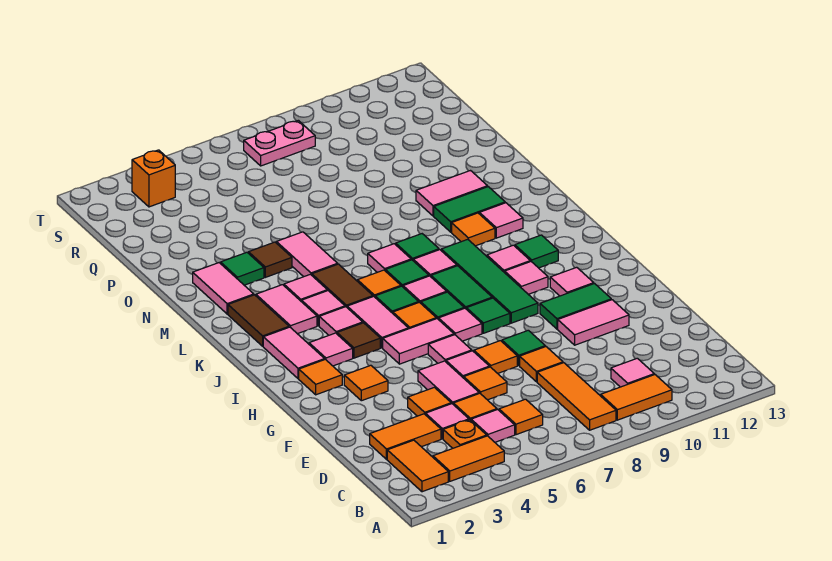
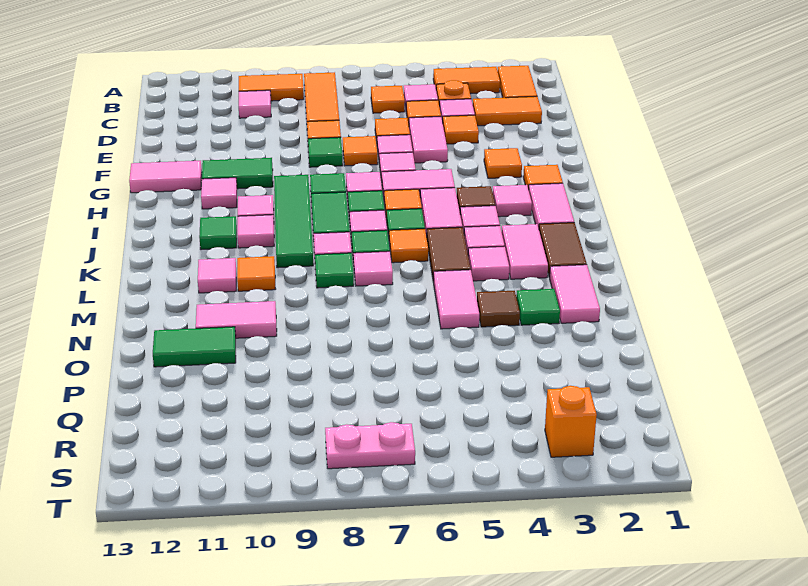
pink tile F10:F11 level 1 -> pink tile G12:G13 level 1
green tile M10:M11 level 1 -> green tile O11:O12 level 1

